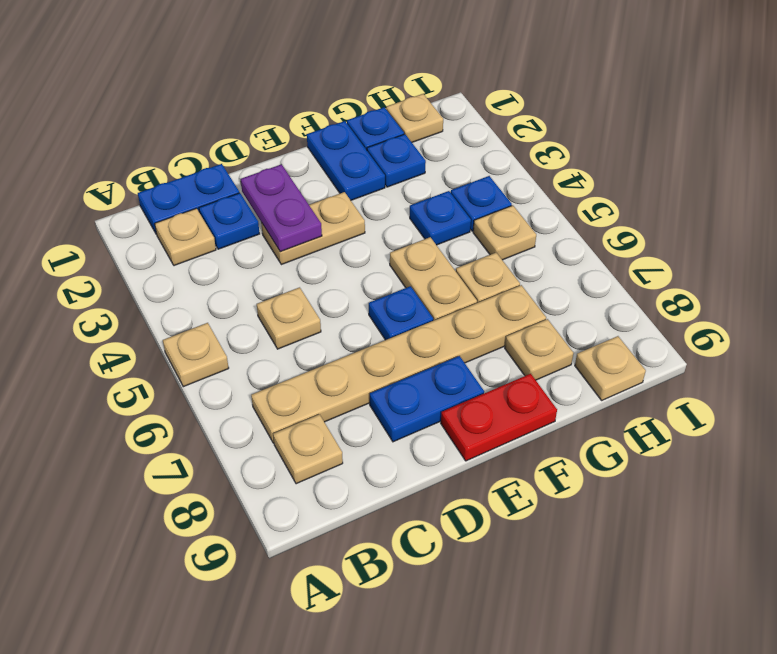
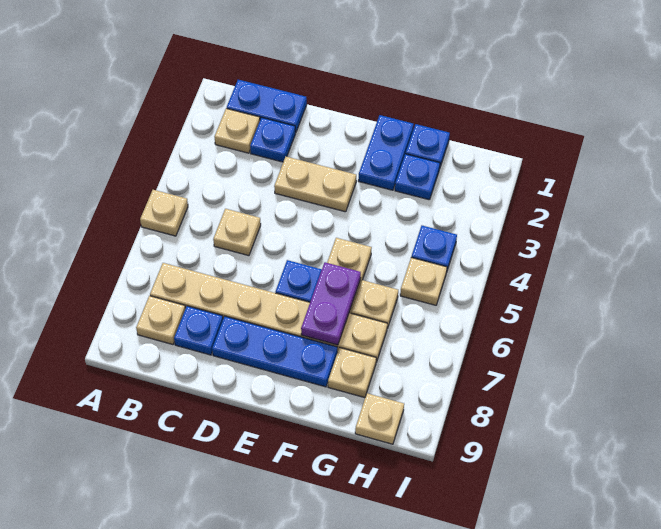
purple plate D2:D3 level 2 -> purple plate F6:F7 level 2
blue plate D8:E8 level 1 -> blue plate D8:F8 level 1
red plate E9:F9 level 1 -> none
blue plate G4 level 1 -> blue plate C8 level 1
tan plate H1 level 1 -> none

